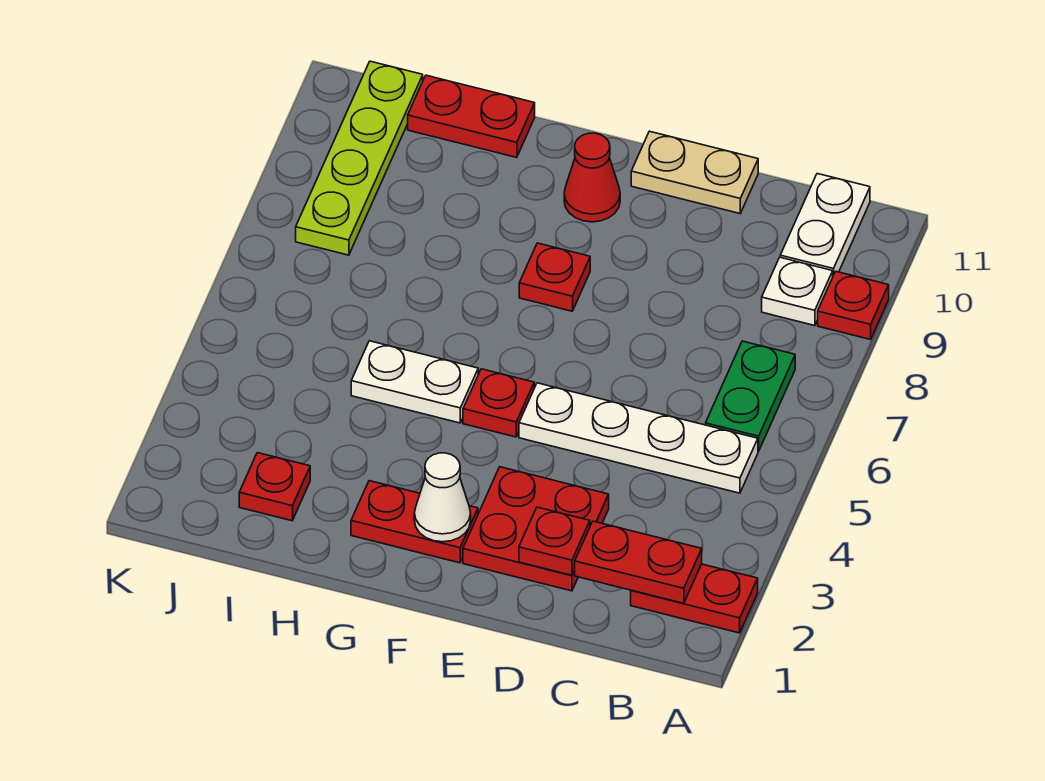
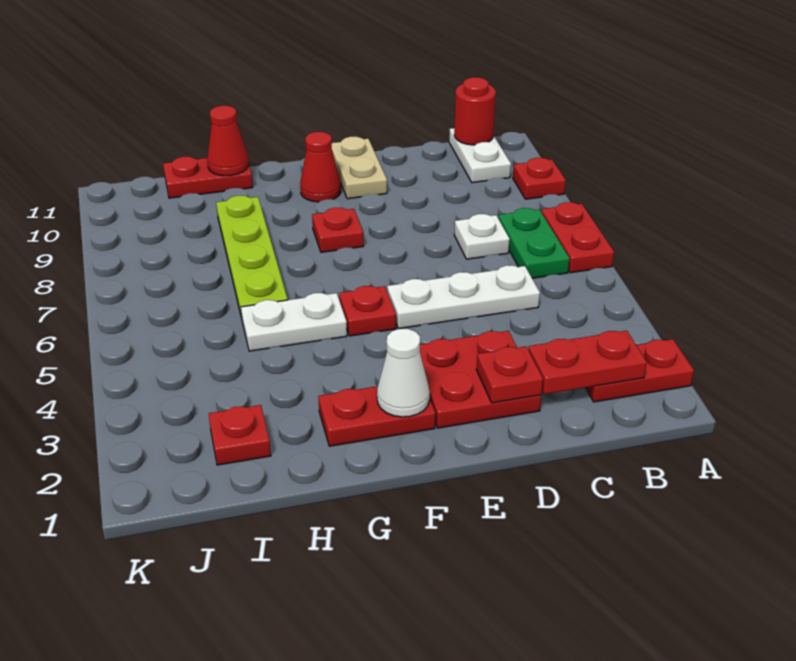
none -> red plate A6:A7 level 1
white plate B5:E5 level 1 -> white plate C5:E5 level 1
white plate B9 level 1 -> white plate C7 level 1
none -> red round brick B11 level 2
tan plate D11:E11 level 1 -> tan plate E10:E11 level 1
none -> red cone H11 level 2
lime plate J8:J11 level 1 -> lime plate H6:H9 level 1

